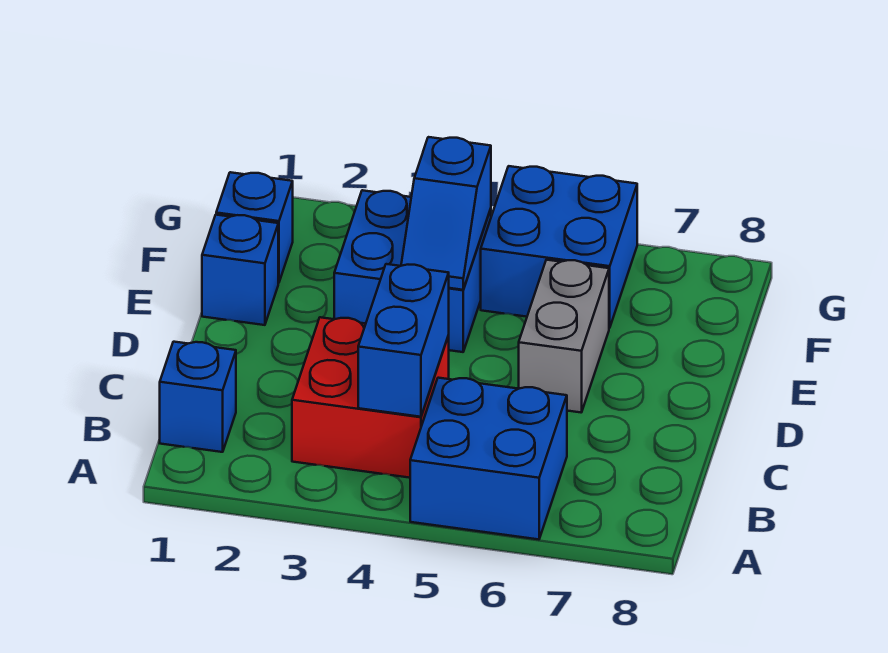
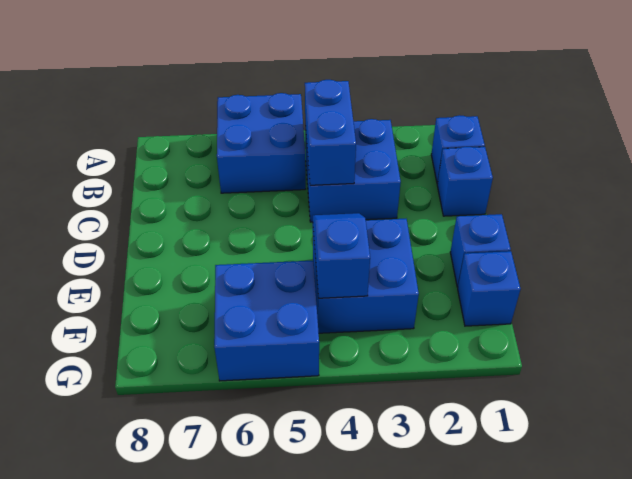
red brick B3:C4 level 1 -> blue brick B3:C4 level 1
none -> blue brick C1 level 1
grey brick D6:E6 level 1 -> none

